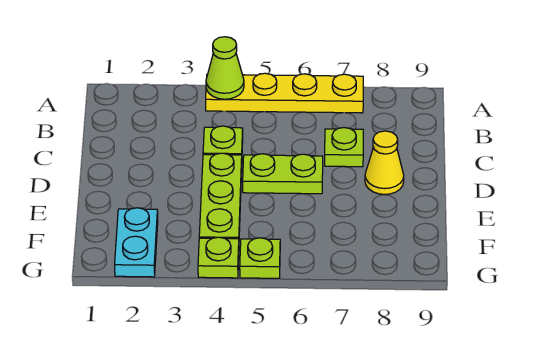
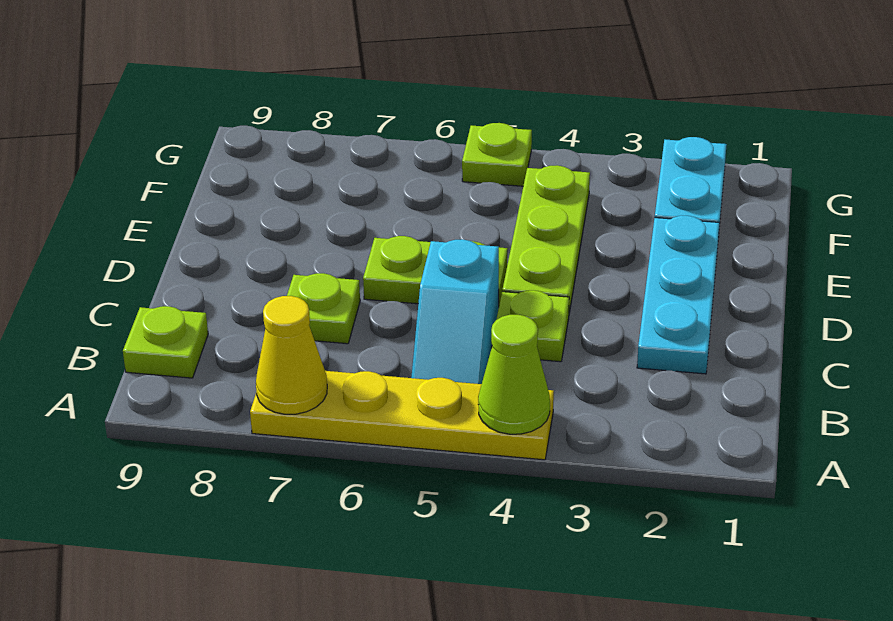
none -> cyan slope B5:C5 level 1 top C
none -> cyan plate C2:E2 level 1
yellow cone D8 level 1 -> yellow cone A7 level 2
lime plate G4 level 1 -> lime plate B9 level 1

